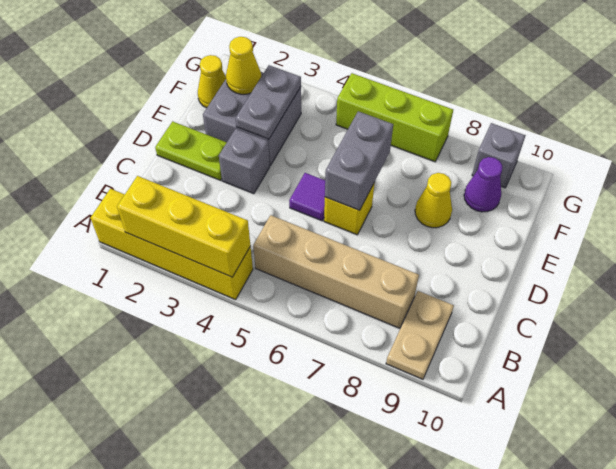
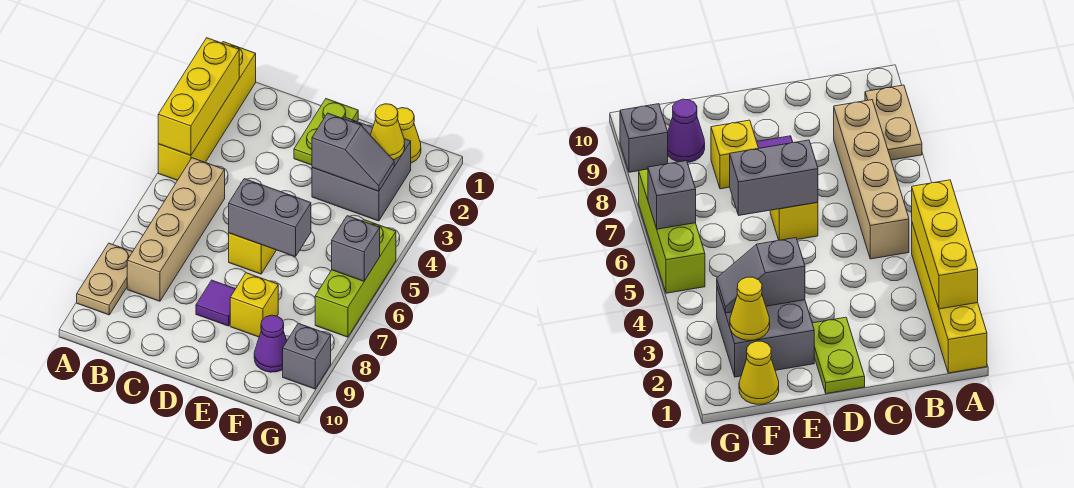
tan plate A9:B9 level 1 -> tan plate A8:A9 level 1
grey brick D3 level 1 -> grey brick G6 level 2
purple tile D5 level 1 -> purple tile D8 level 1
grey plate E3:F3 level 2 -> grey slope E3:F3 level 2 top E
yellow cone E8 level 1 -> yellow brick E8 level 1

